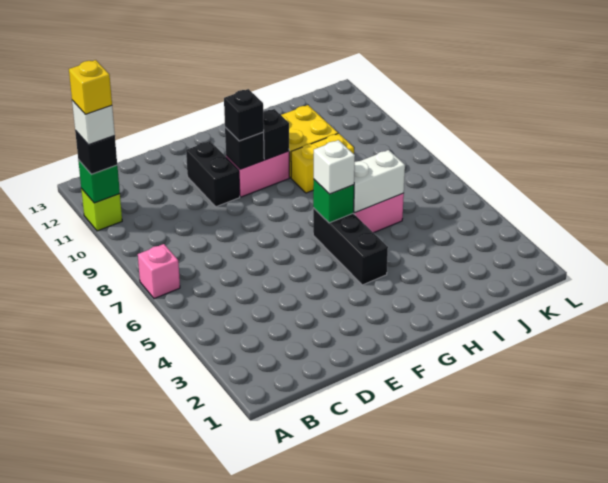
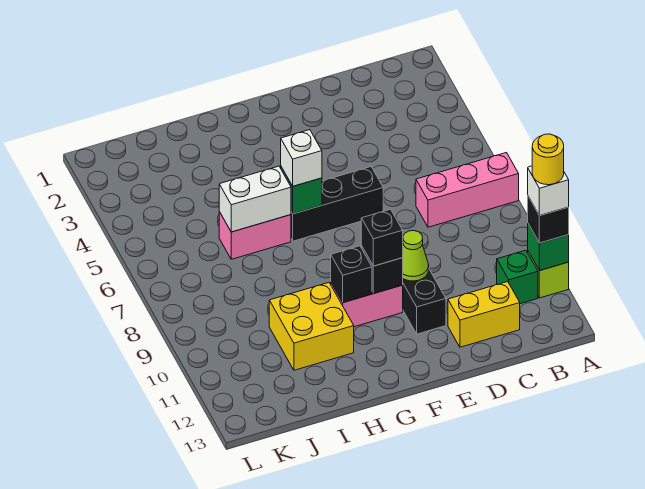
pink brick A7 level 1 -> pink brick A7:C7 level 1
yellow brick A11 level 5 -> yellow round brick A11 level 5
none -> green brick B11 level 1
none -> lime cone E10 level 2
black brick G4:G6 level 1 -> black brick E6:G6 level 1
yellow brick H9:I9 level 1 -> yellow brick C12:D12 level 1

